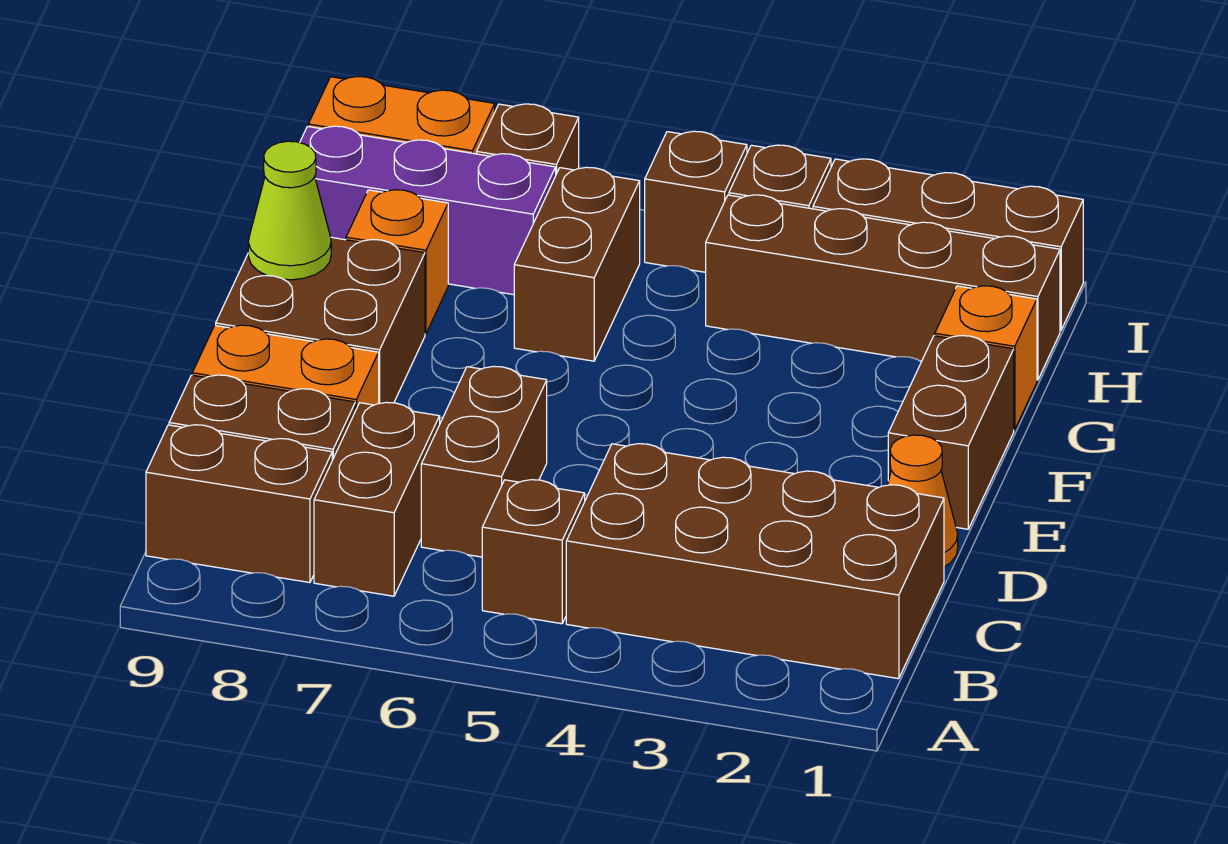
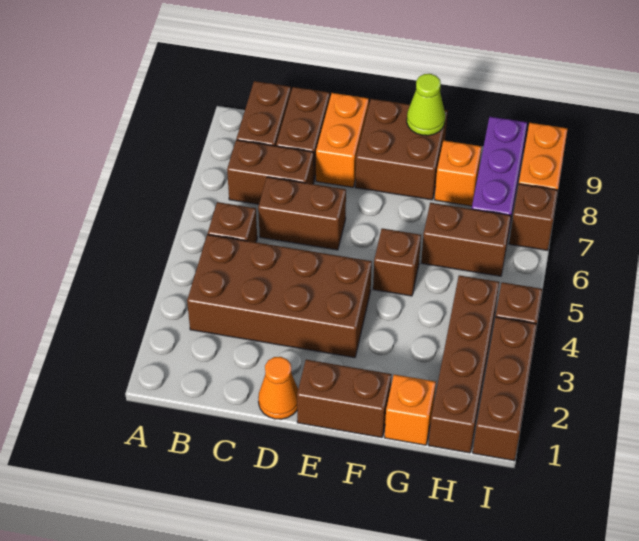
brown brick B1:C4 level 1 -> brown brick B3:E4 level 1
brown brick I5 level 1 -> brown brick F5 level 1

